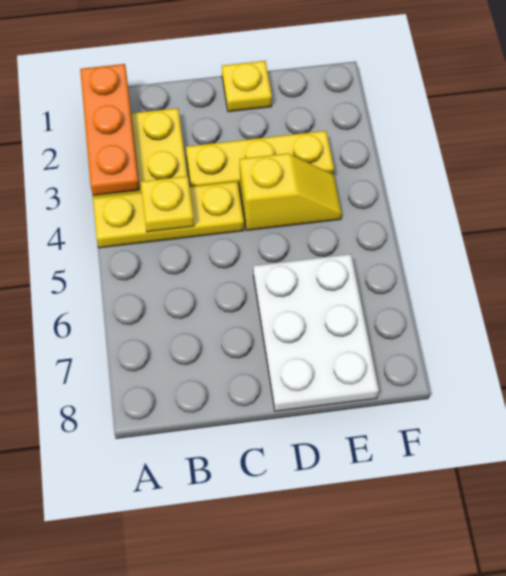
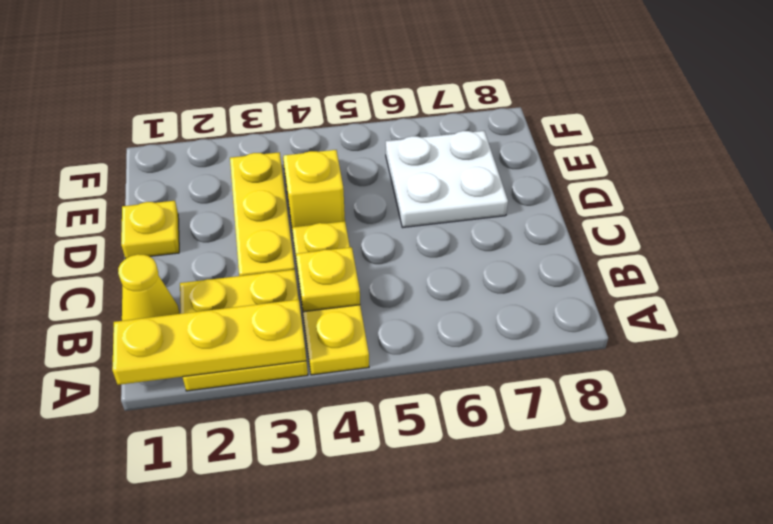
orange plate A1:A3 level 2 -> yellow plate A1:A3 level 2
none -> yellow cone B1 level 1
white plate D6:E8 level 1 -> white plate D6:E7 level 1

